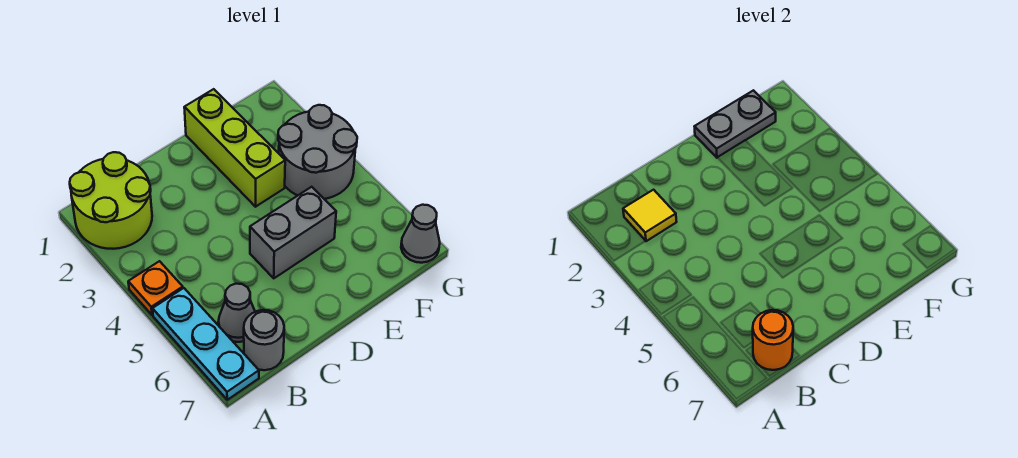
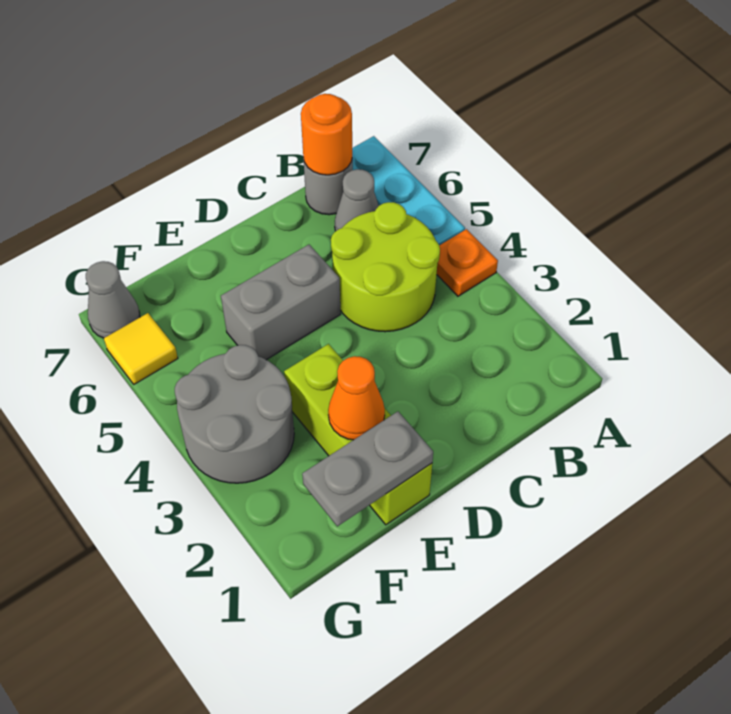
lime round brick A1:B2 level 1 -> lime round brick B4:C5 level 1
yellow tile B2 level 2 -> yellow tile G6 level 1
none -> orange cone E2 level 2

